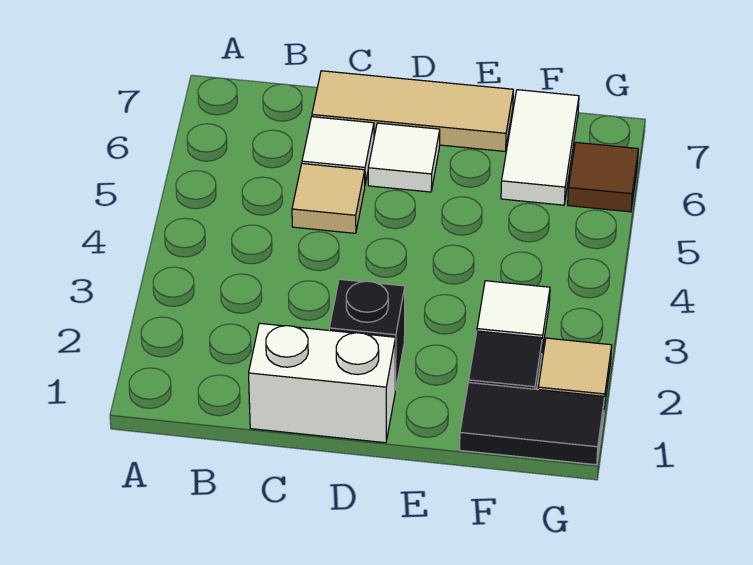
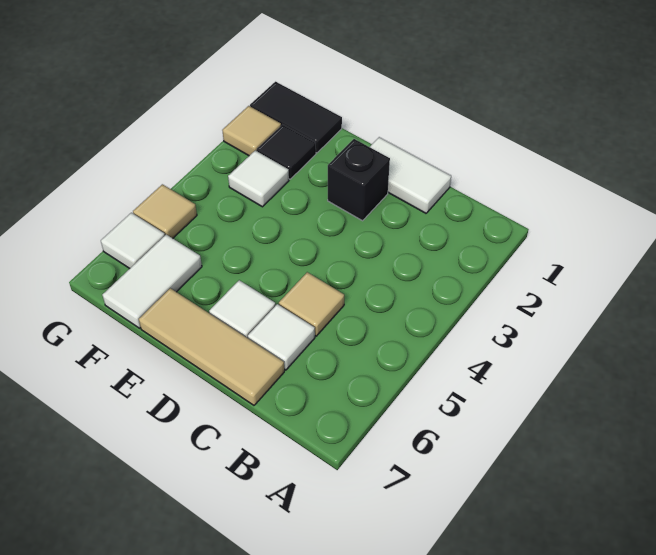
white brick C1:D1 level 1 -> white tile C1:D1 level 1
none -> tan tile G5 level 1
brown tile G6 level 1 -> white tile G6 level 1

